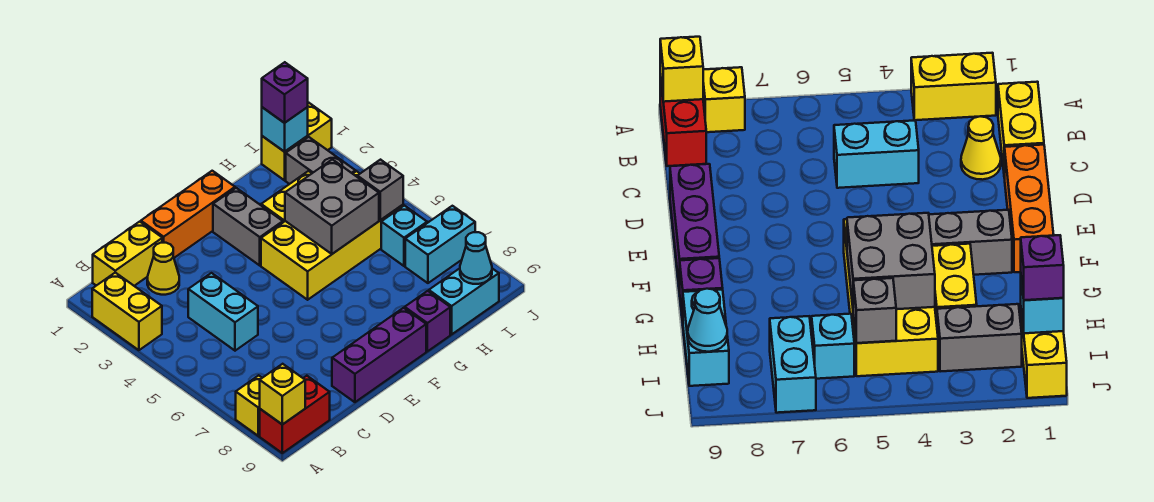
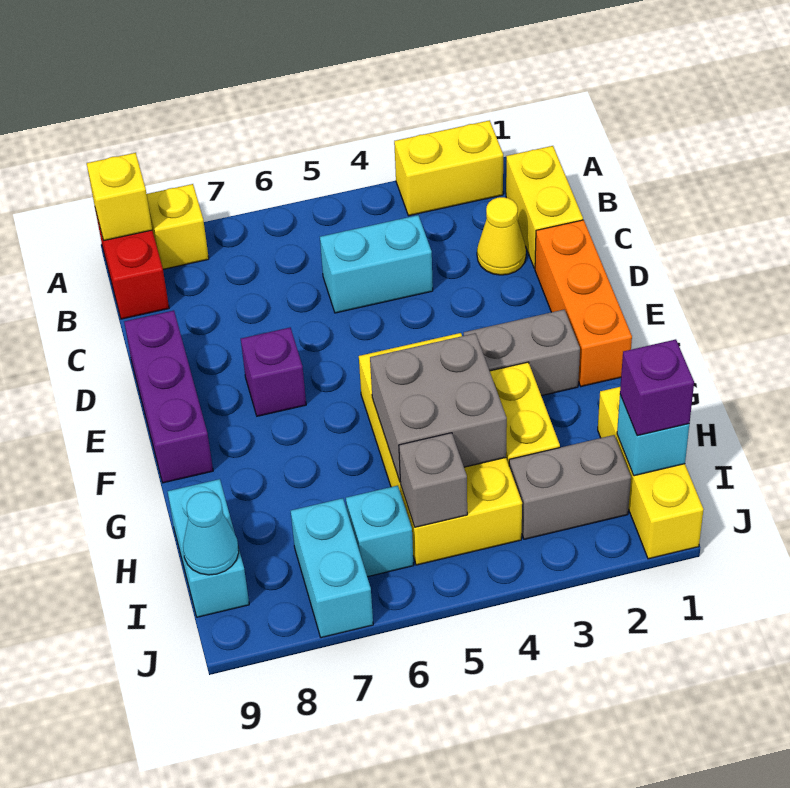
purple brick G9 level 1 -> purple brick E7 level 1
yellow brick I1:J1 level 1 -> yellow brick H1:J1 level 1

